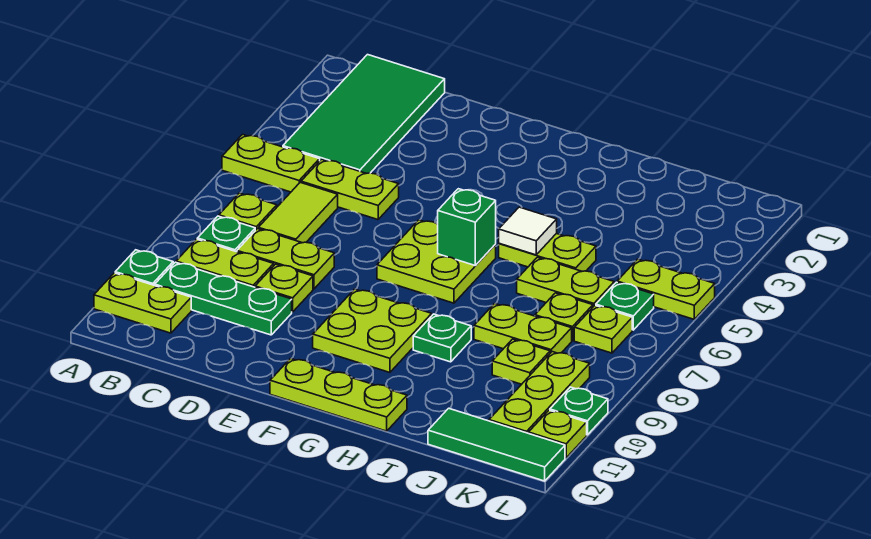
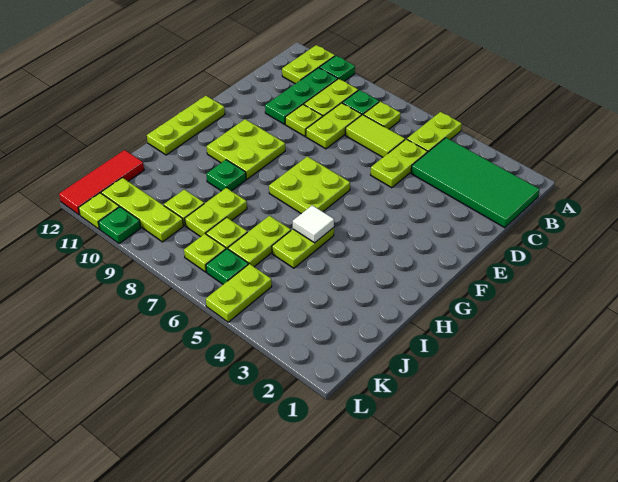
green brick G6 level 2 -> none
green tile J12:L12 level 1 -> red tile J12:L12 level 1

